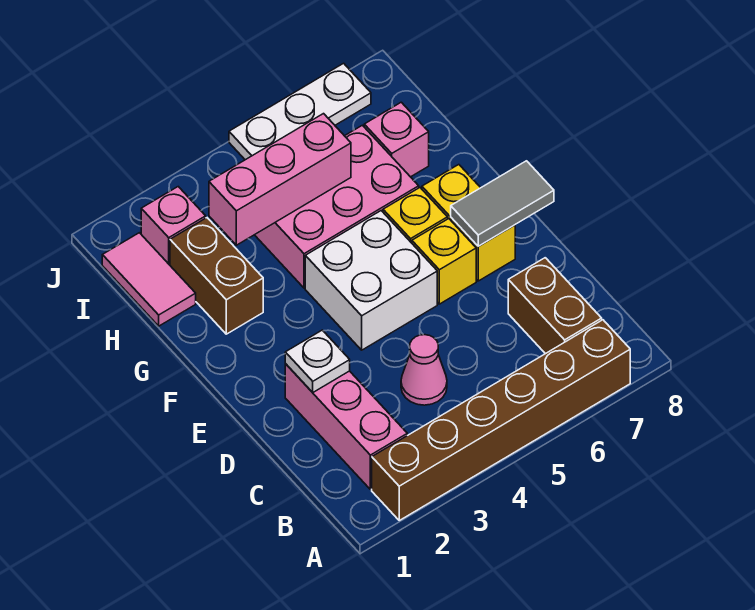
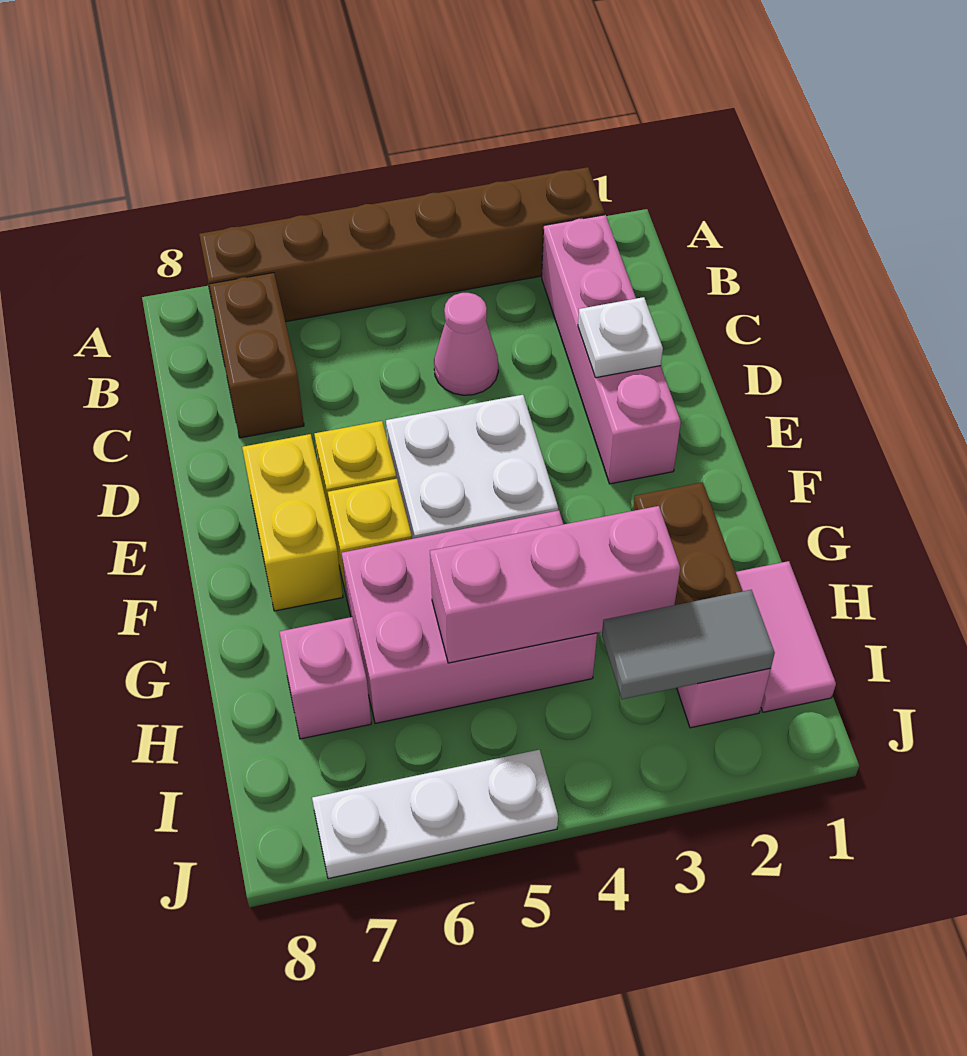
pink brick B2:D2 level 1 -> pink brick B2:E2 level 1
grey tile E7:E8 level 2 -> grey tile I2:I3 level 2

